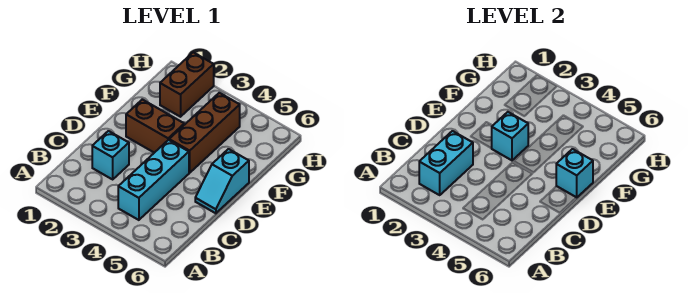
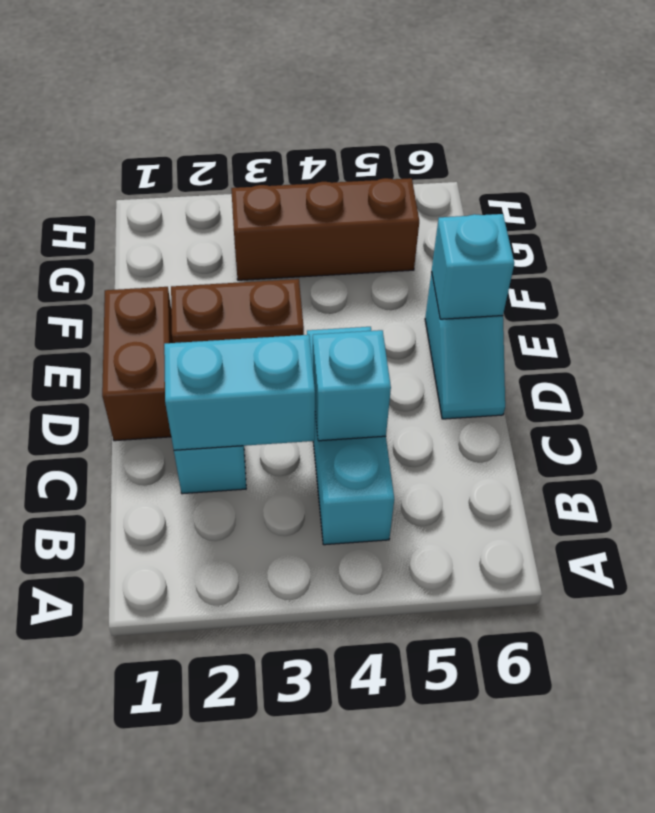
cyan brick B2:C2 level 2 -> cyan brick C2:C3 level 2
cyan brick E3 level 2 -> cyan brick C4 level 2
brown brick E4:G4 level 1 -> brown brick G3:G5 level 1
brown brick G2:H2 level 1 -> brown brick D1:E1 level 1

